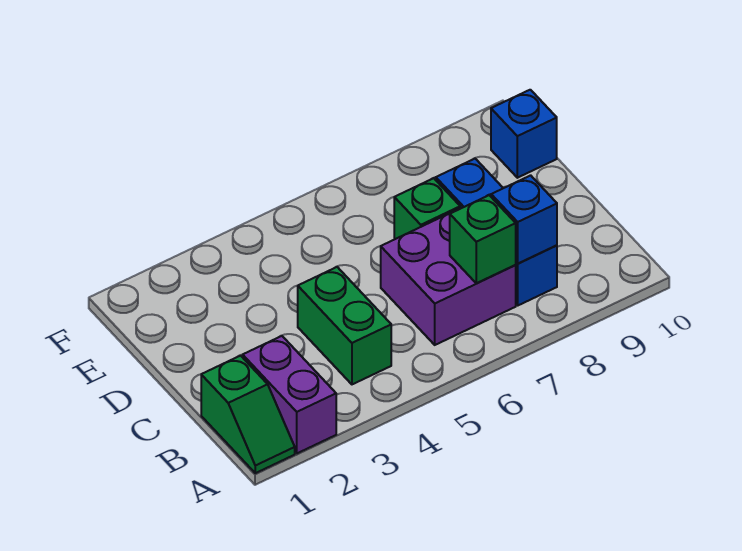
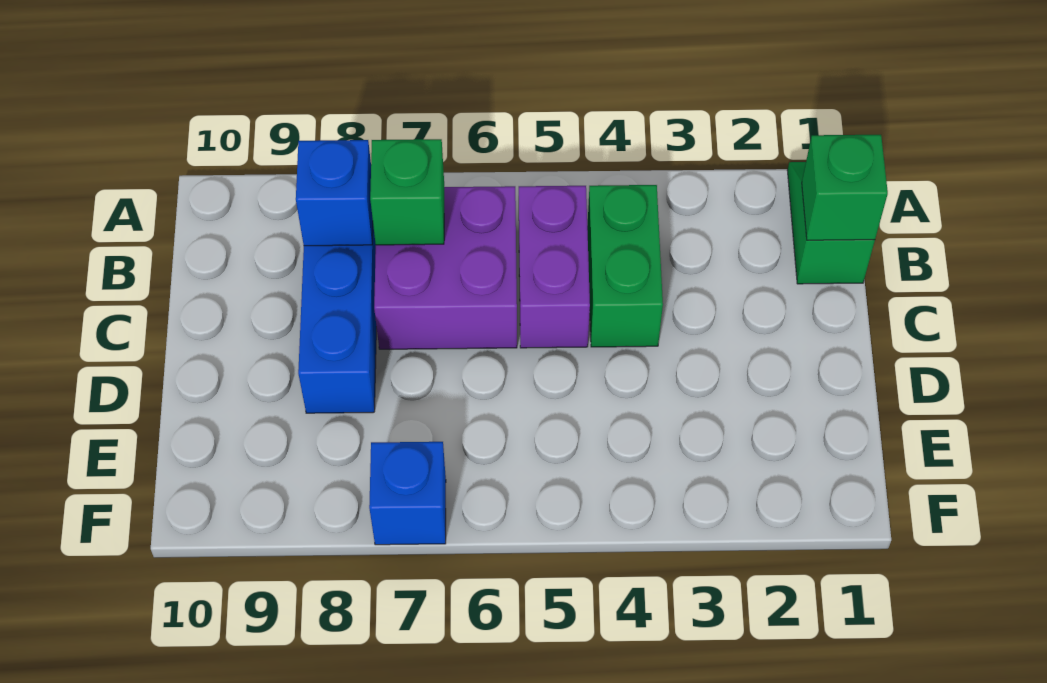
purple brick A2:B2 level 1 -> purple brick B5:C5 level 1
green brick D7 level 1 -> green brick B1 level 2
blue brick E10 level 1 -> blue brick F7 level 1

